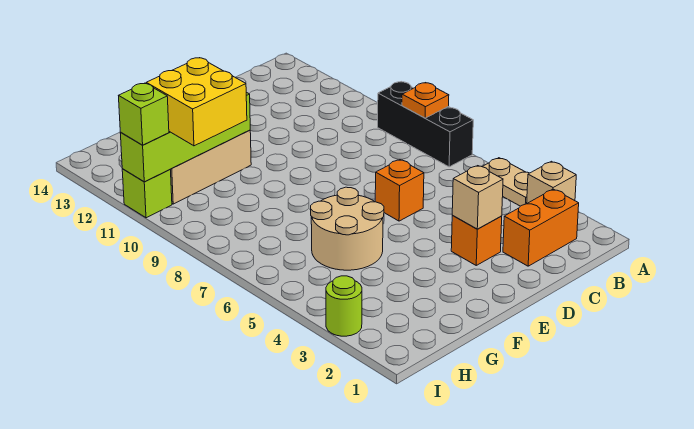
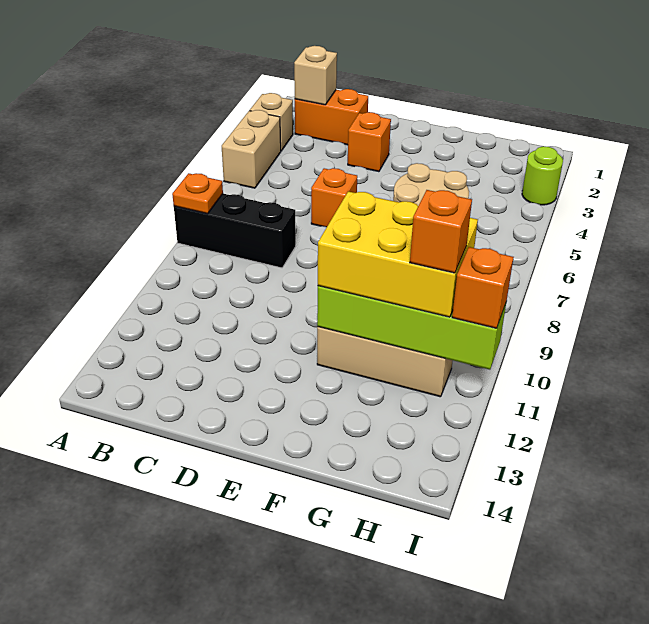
tan plate A4:A5 level 1 -> tan brick A4:A5 level 1
black brick A7:A9 level 1 -> black brick A8:C8 level 1
tan brick D3 level 2 -> tan brick B2 level 2
yellow brick G10:H11 level 3 -> yellow brick F10:H11 level 3
none -> orange brick H11 level 4
lime brick I11 level 1 -> none
lime brick I11 level 3 -> orange brick I11 level 3

